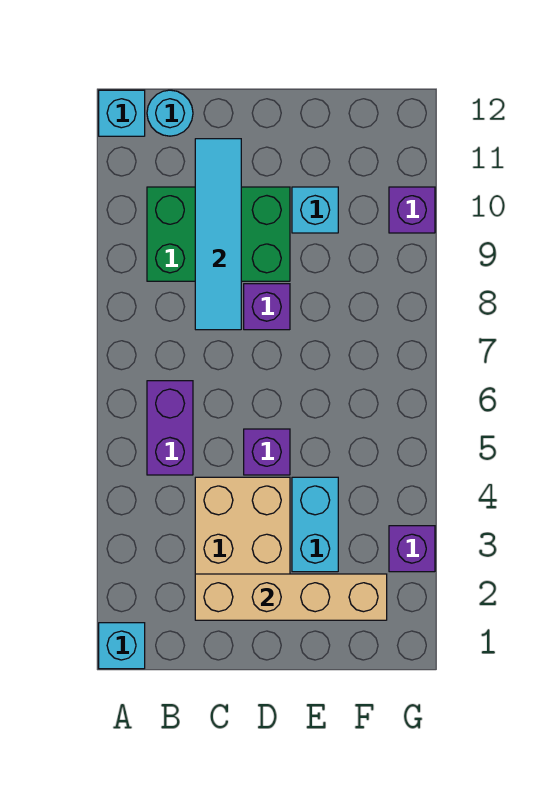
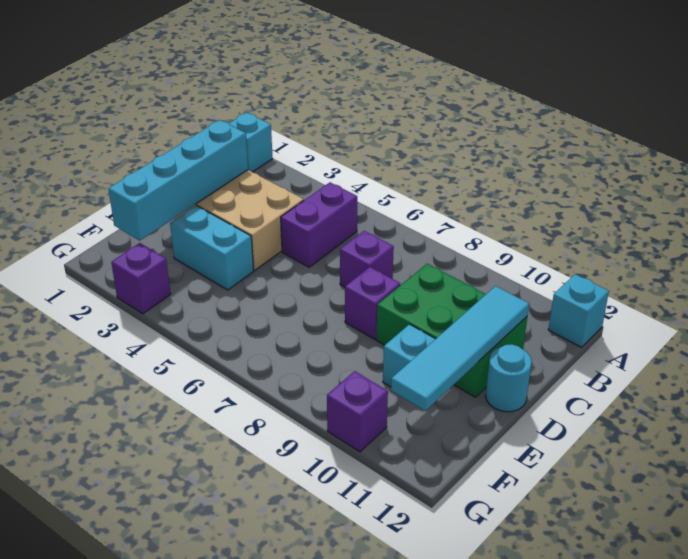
purple brick B5:B6 level 1 -> purple brick B5:C5 level 1
green brick B9:D10 level 1 -> green brick C9:D11 level 1
cyan round brick B12 level 1 -> cyan round brick D12 level 1
tan brick C2:F2 level 2 -> cyan brick C2:F2 level 2
cyan tile C8:C11 level 2 -> cyan tile C11:F11 level 2
purple brick D5 level 1 -> purple brick C7 level 1

